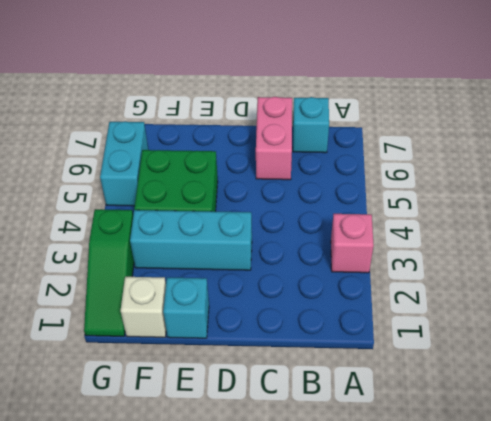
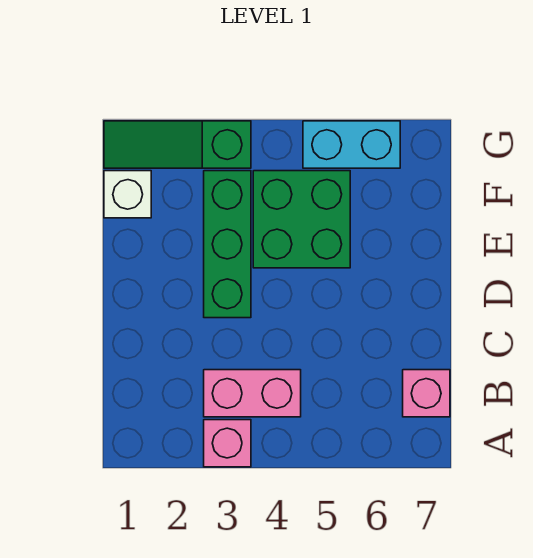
cyan brick B7 level 1 -> pink brick B7 level 1
pink brick C6:C7 level 1 -> pink brick B3:B4 level 1
cyan brick D3:F3 level 1 -> green brick D3:F3 level 1
cyan brick E1 level 1 -> none

